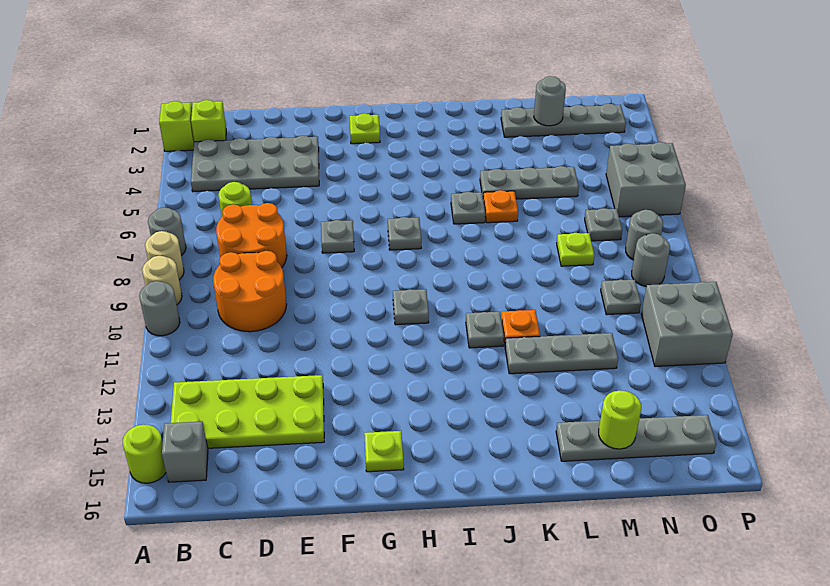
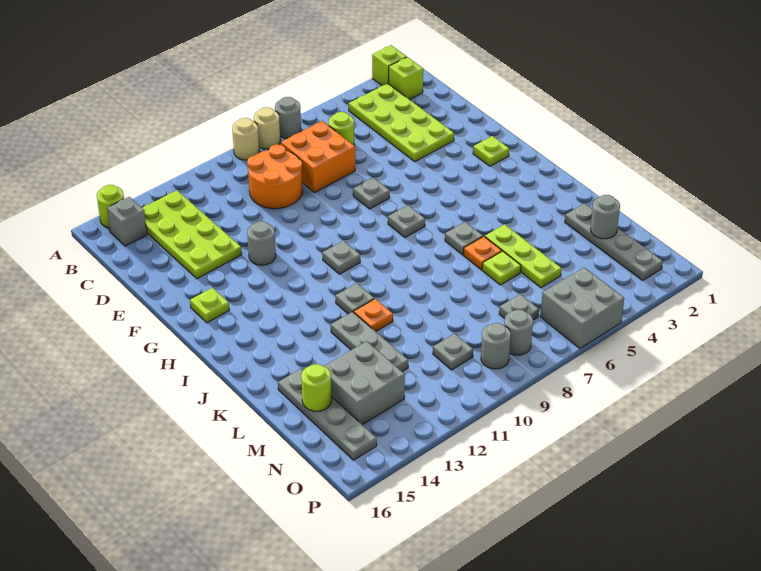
grey round brick A10 level 1 -> grey round brick F12 level 1
grey plate B3:E4 level 1 -> lime plate B3:E4 level 1
orange round brick C7:D8 level 1 -> orange brick C7:D8 level 1
grey plate K5:M5 level 1 -> lime plate K5:M5 level 1
lime plate M8 level 1 -> lime plate L6 level 1
grey brick O11:P12 level 1 -> grey brick M13:N14 level 1

